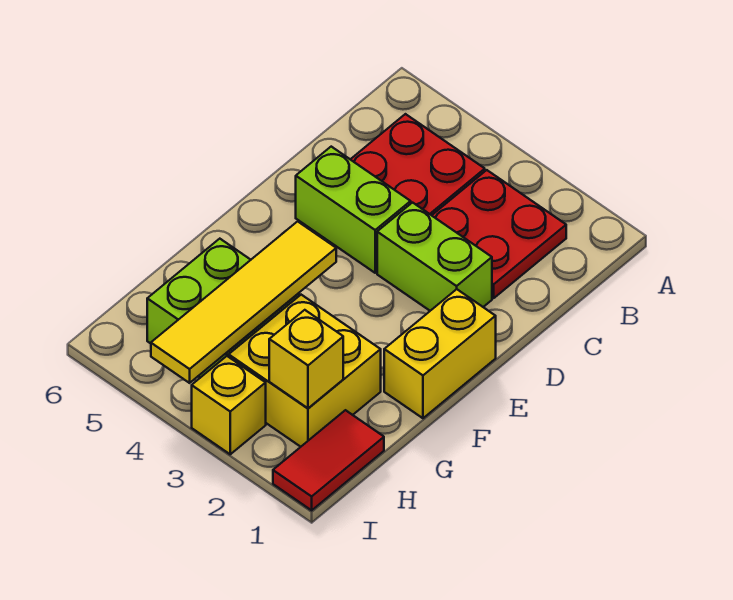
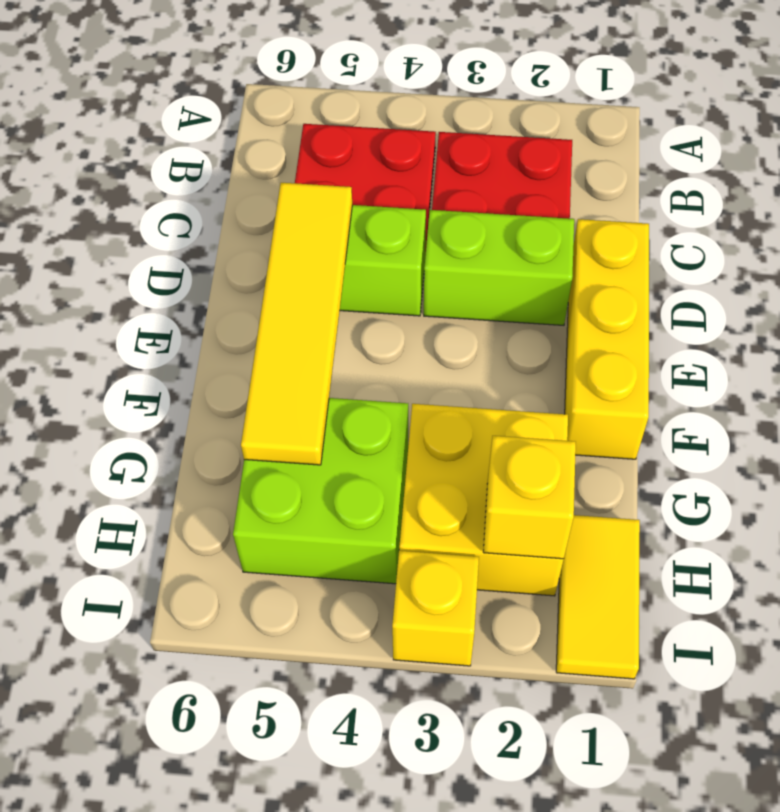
yellow brick E1:F1 level 1 -> yellow brick D1:F1 level 1
yellow tile F4:I4 level 2 -> yellow tile D5:G5 level 2
red tile H1:I1 level 1 -> yellow tile H1:I1 level 1

